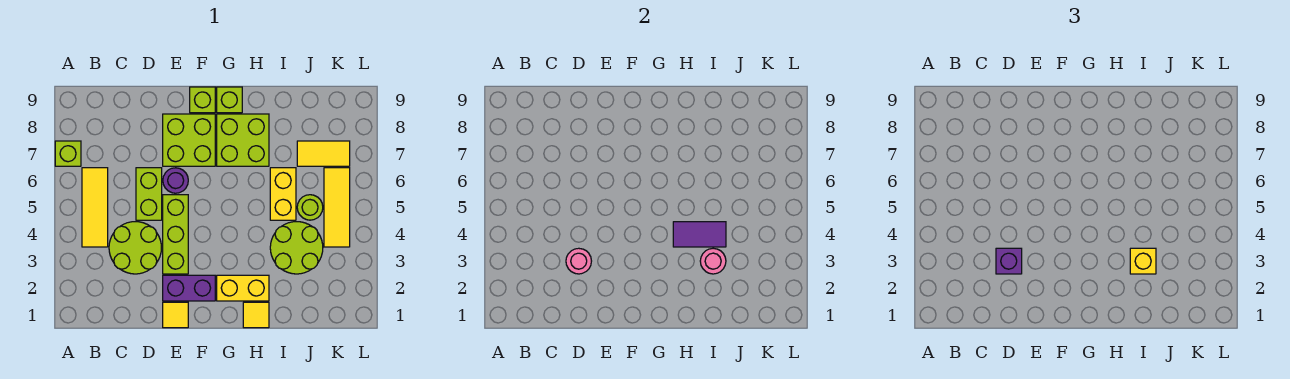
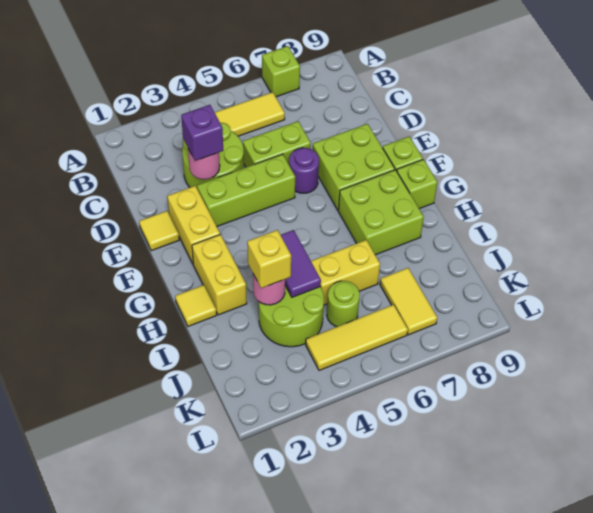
purple brick E2:F2 level 1 -> yellow brick E2:F2 level 1

